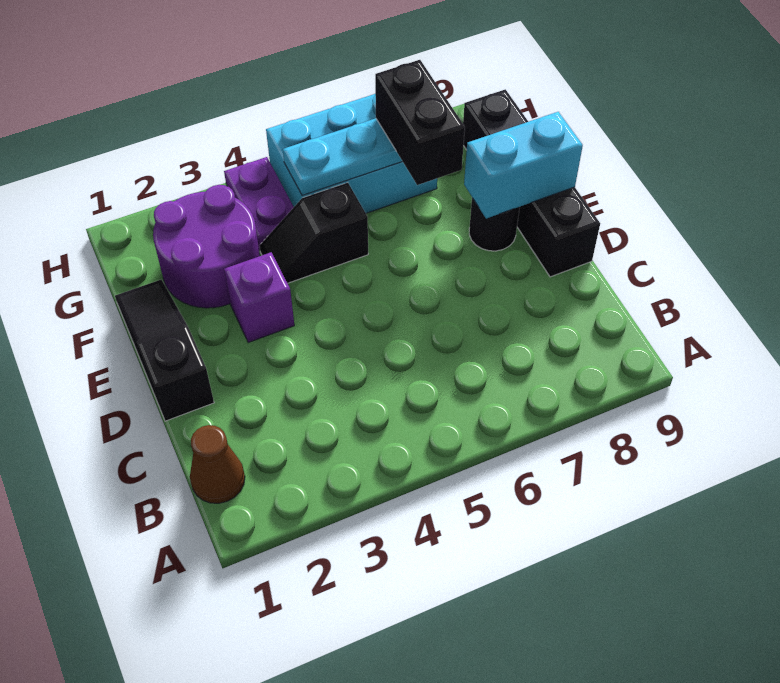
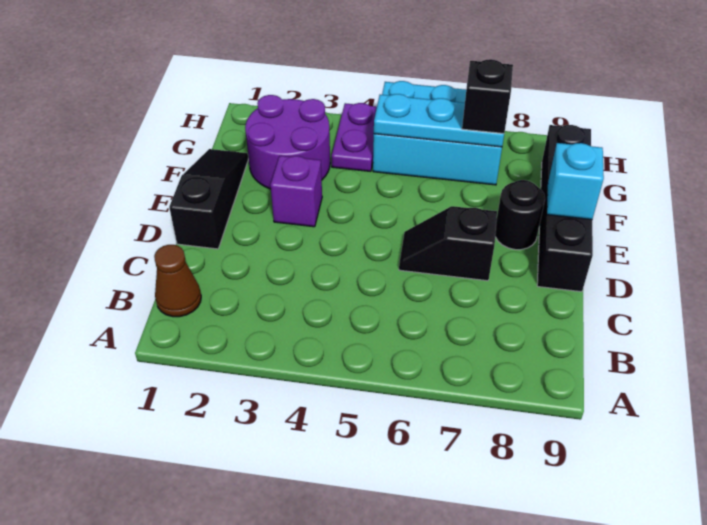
cyan brick E8:E9 level 2 -> cyan brick E9 level 2
black slope F4:F5 level 1 top 5 -> black slope D6:D7 level 1 top 7
black brick F7:G7 level 3 -> black brick G7 level 3

